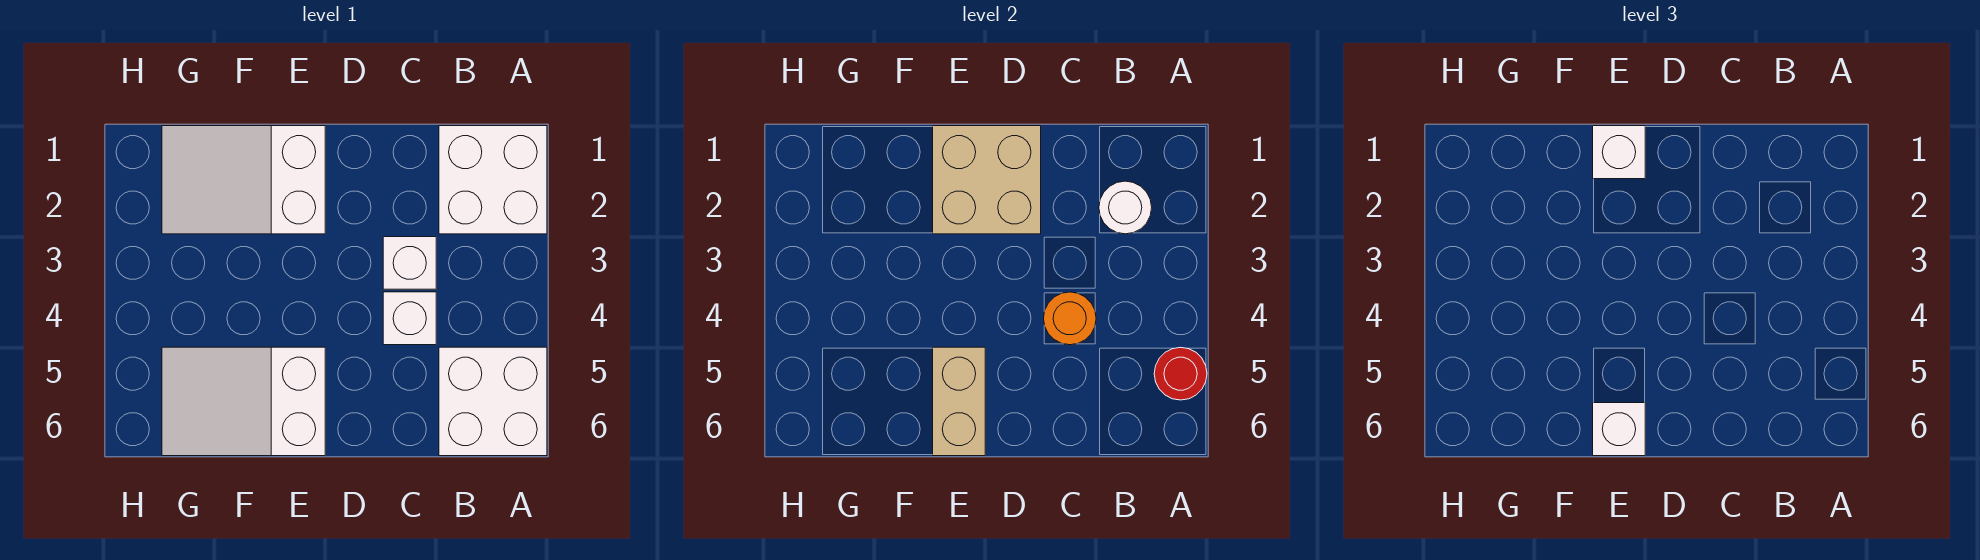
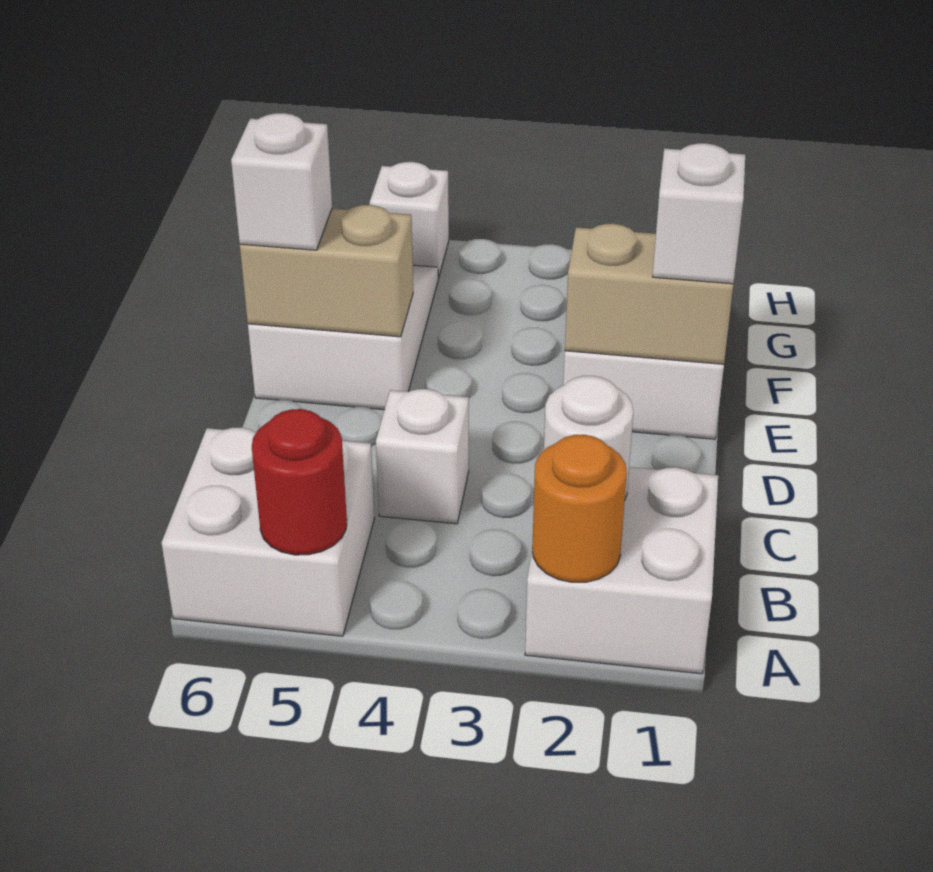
white brick C3 level 1 -> white brick H5 level 1
orange round brick C4 level 2 -> orange round brick A2 level 2
tan brick D1:E2 level 2 -> tan brick E1:E2 level 2

